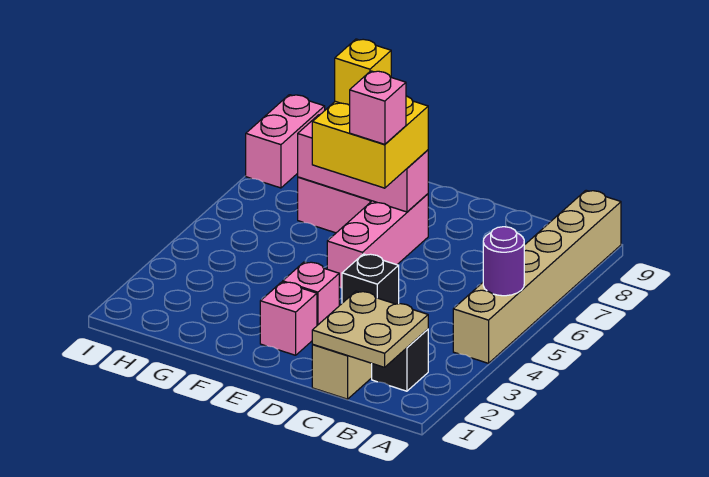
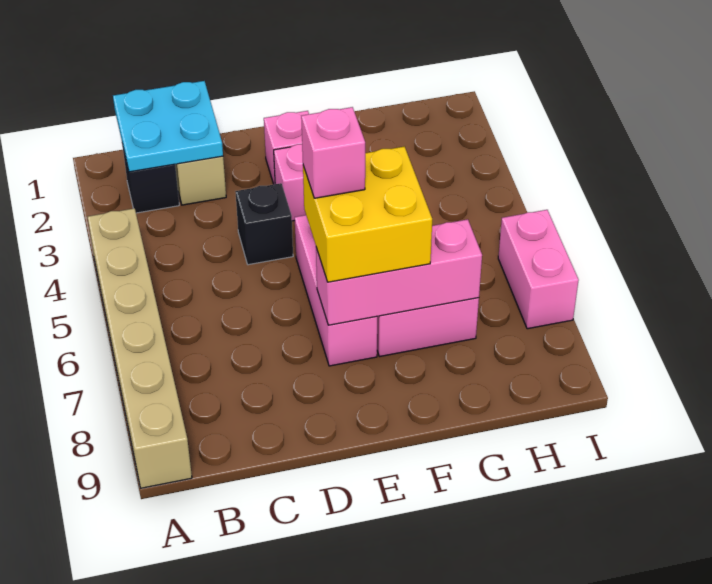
purple round brick A5 level 2 -> none
tan plate B1:C2 level 2 -> cyan plate B1:C2 level 2
yellow brick F7 level 4 -> none
pink brick I8:I9 level 1 -> pink brick I6:I7 level 1

